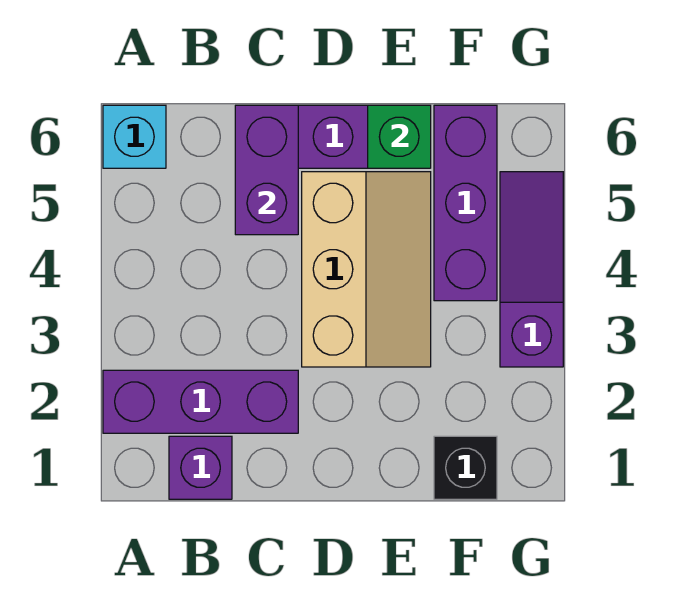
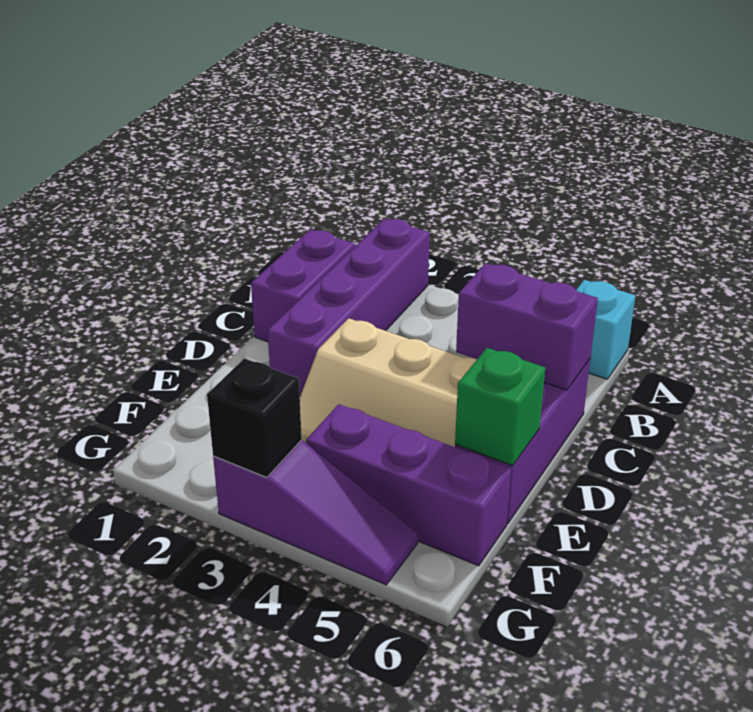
purple brick A2:C2 level 1 -> purple brick A2:D2 level 1
purple brick B1 level 1 -> purple brick B1:C1 level 1
black brick F1 level 1 -> black brick G3 level 2

